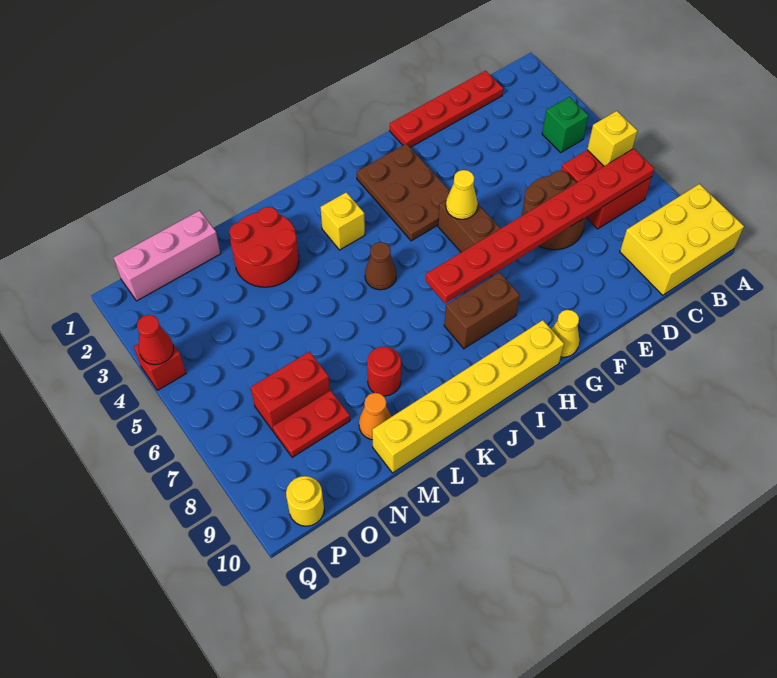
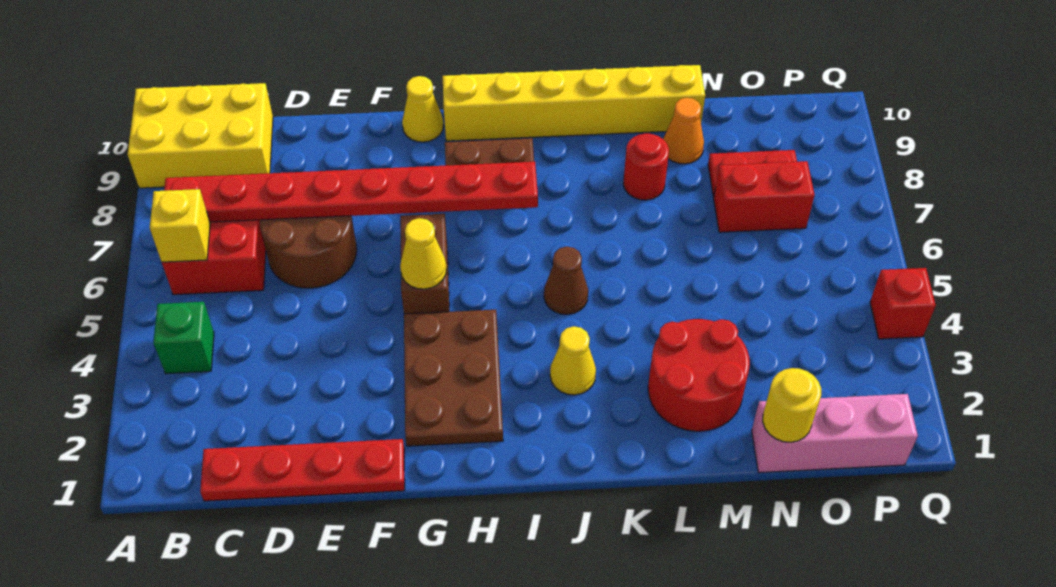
yellow brick J3 level 1 -> yellow cone J3 level 1
yellow round brick P10 level 1 -> yellow round brick N1 level 2
red cone Q4 level 2 -> none

